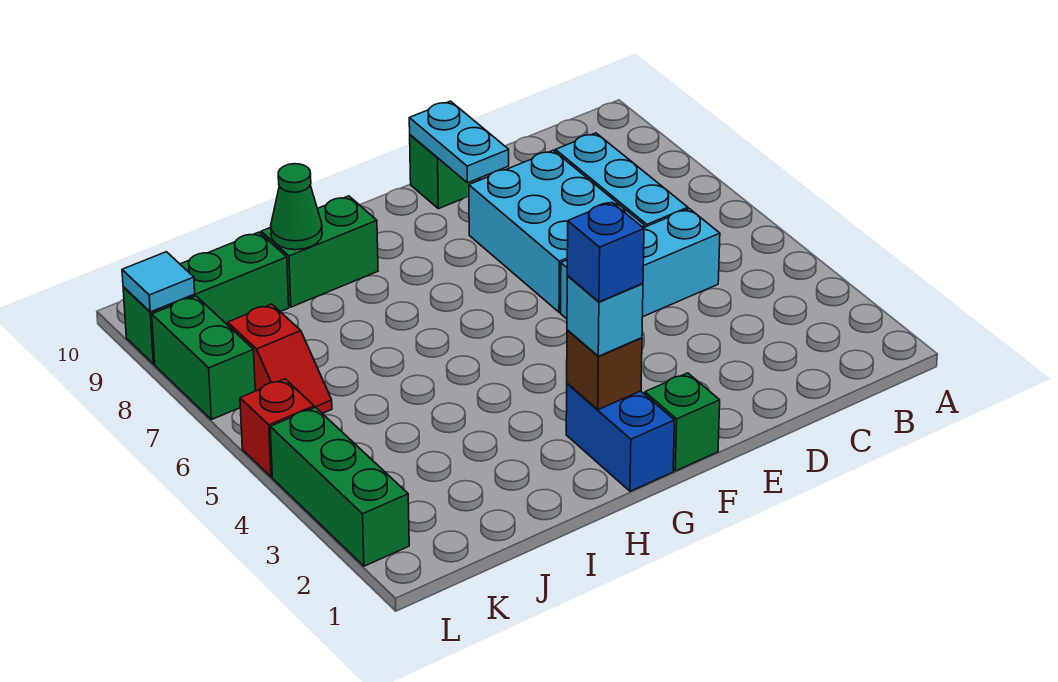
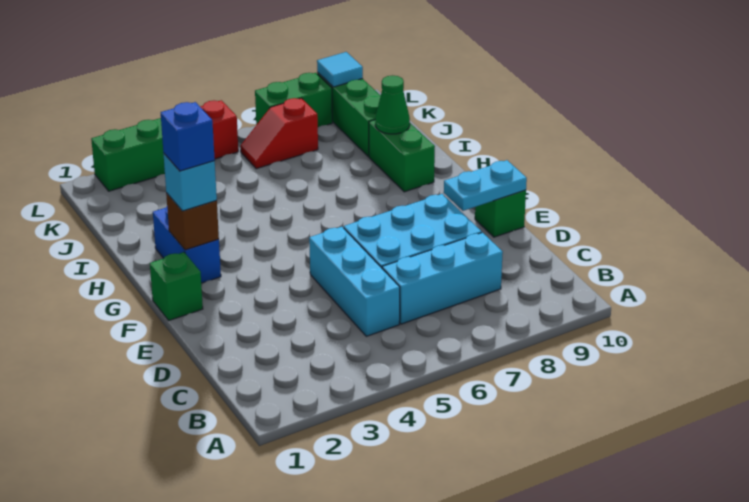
blue brick G1:G2 level 1 -> blue brick G2:H2 level 1

